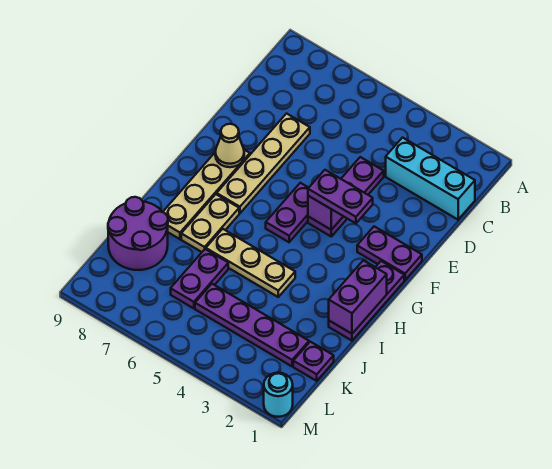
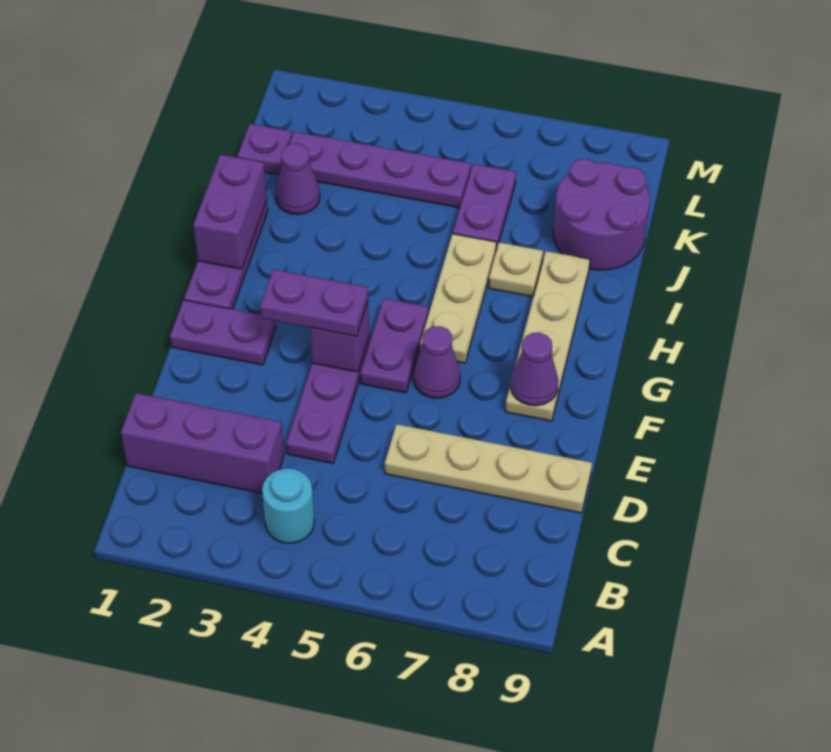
cyan brick C1:C3 level 1 -> purple brick C1:C3 level 1
tan plate D7:G7 level 1 -> tan plate D6:D9 level 1
none -> purple cone F6 level 1
tan cone F8 level 2 -> purple cone F8 level 2
tan plate H7:I7 level 1 -> tan plate I7 level 1
tan plate I4:I6 level 1 -> tan plate G6:I6 level 1
none -> purple cone J2 level 1
cyan round brick M1 level 1 -> cyan round brick B4 level 1

